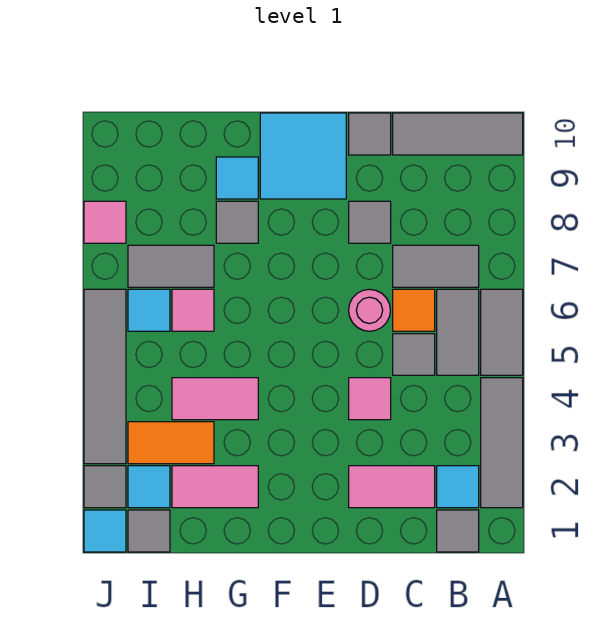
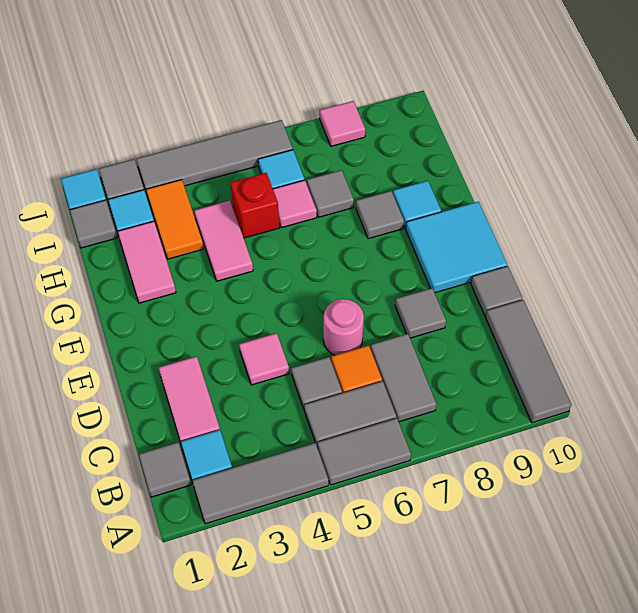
none -> red brick H5 level 1
grey tile H7:I7 level 1 -> grey tile H7 level 1

